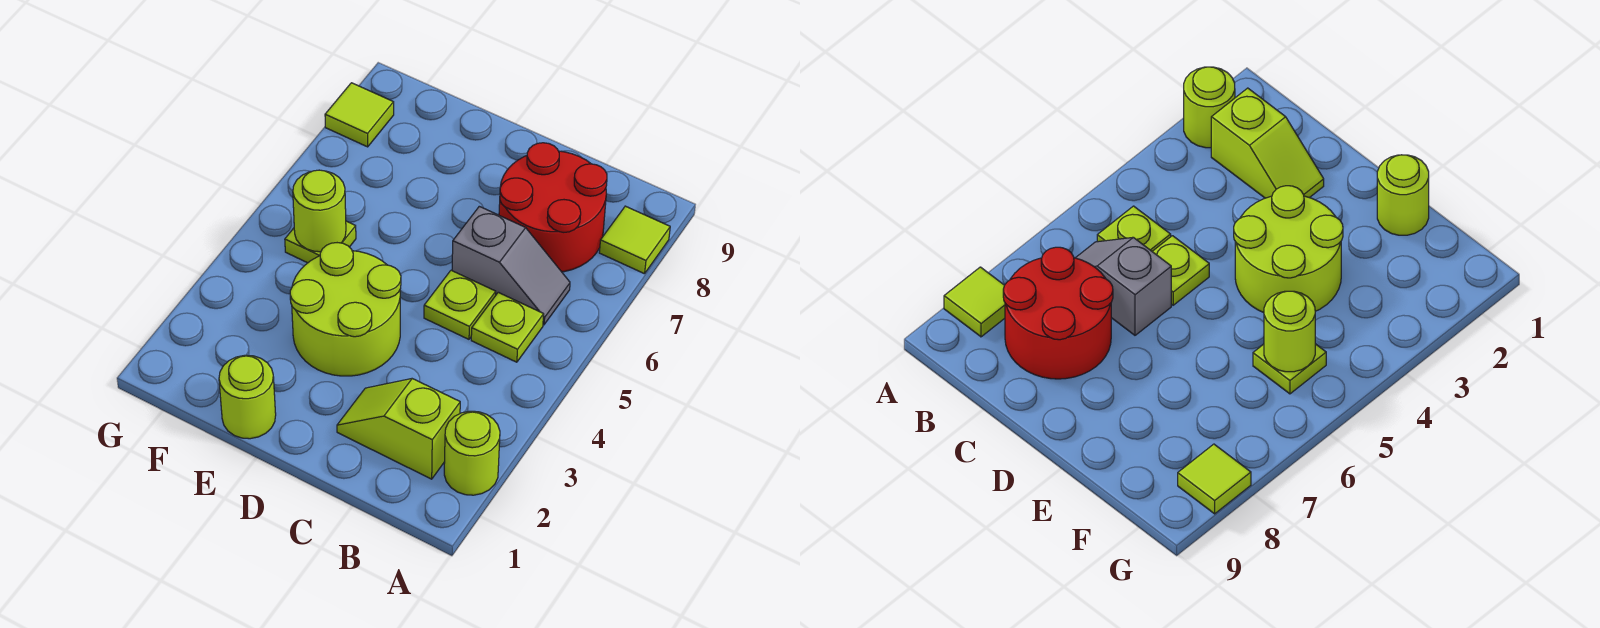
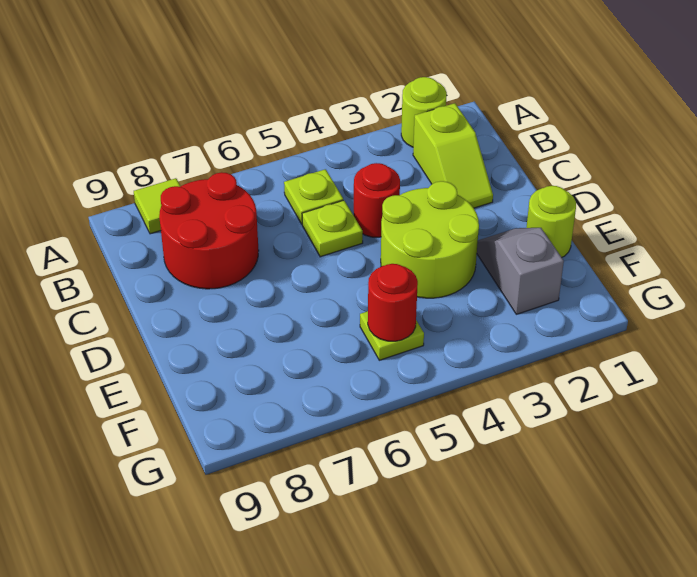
grey slope B6:C6 level 1 top C -> grey slope E2:F2 level 1 top F
none -> red round brick C4 level 1
lime round brick F5 level 2 -> red round brick F5 level 2
lime tile G8 level 1 -> none

